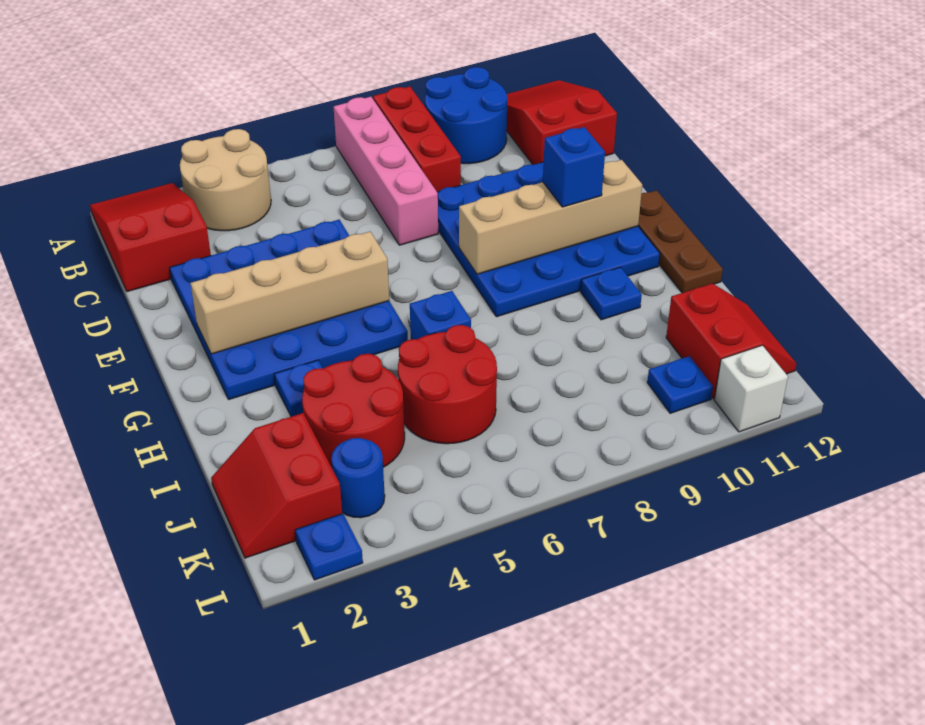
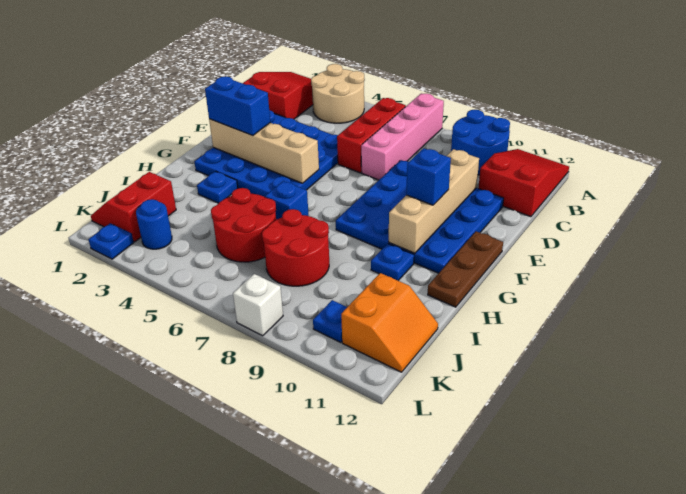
red brick A8:C8 level 1 -> red brick B6:D6 level 1
none -> blue brick F2:F3 level 3
tan brick F8:F11 level 2 -> tan brick D10:G10 level 2
red round brick I3:J4 level 1 -> red round brick I7:J8 level 1
red slope J11:K12 level 1 top 11 -> orange slope J11:K12 level 1 top 11
white brick L11 level 1 -> white brick L8 level 1

